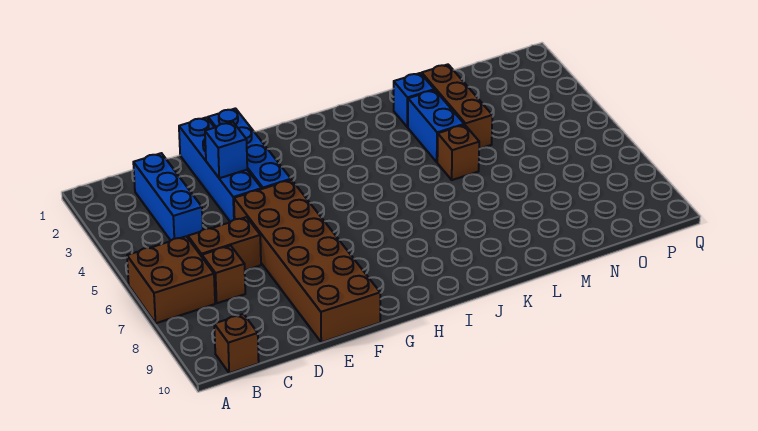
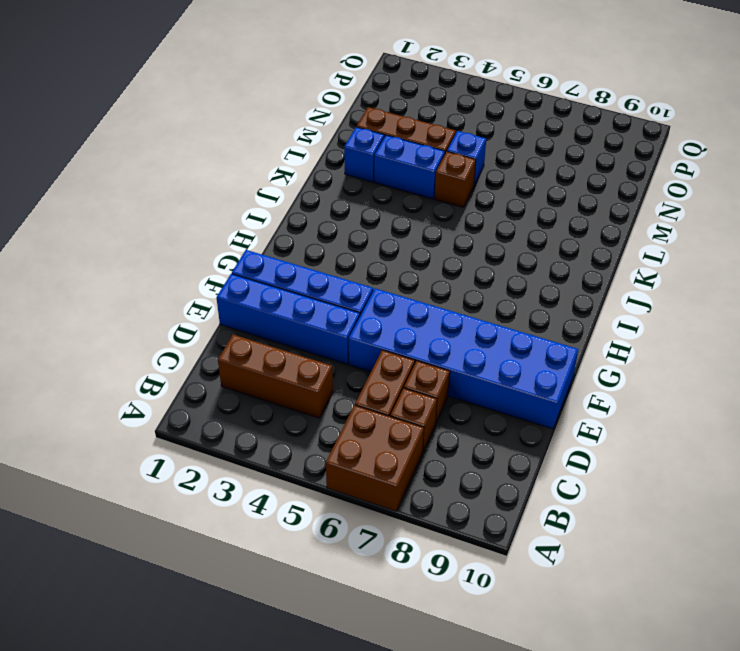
brown brick B10 level 1 -> brown brick D7 level 1
blue brick C2:C4 level 1 -> brown brick C2:C4 level 1
blue brick E3 level 2 -> blue brick M5 level 1
brown brick E5:F10 level 1 -> blue brick E5:F10 level 1

